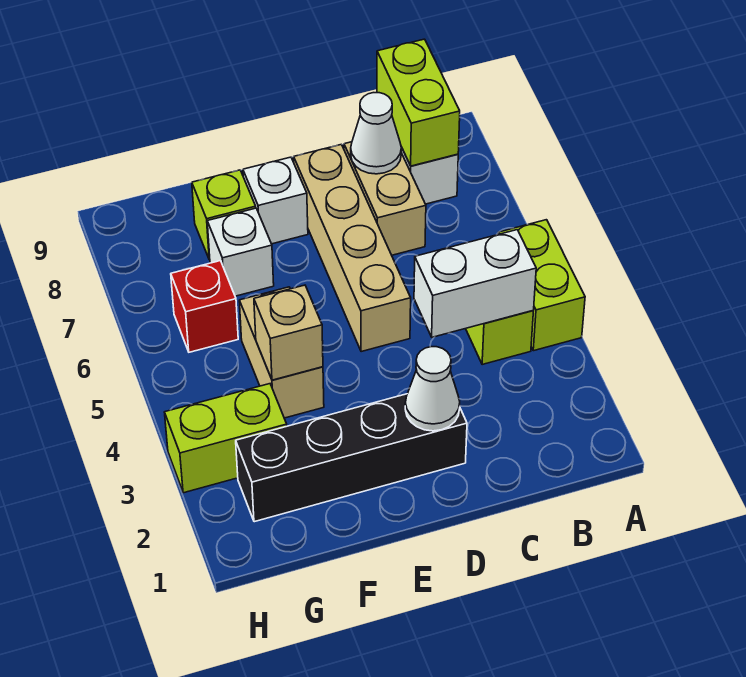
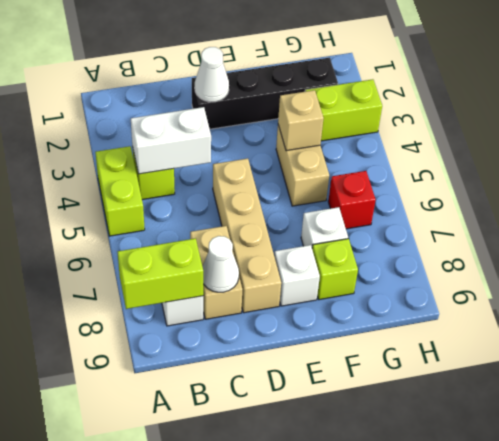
lime brick B8:B9 level 2 -> lime brick A8:B8 level 2

